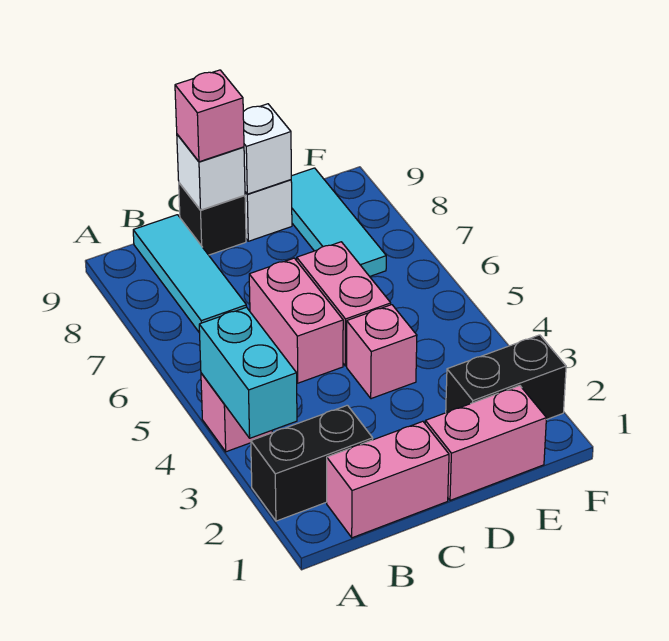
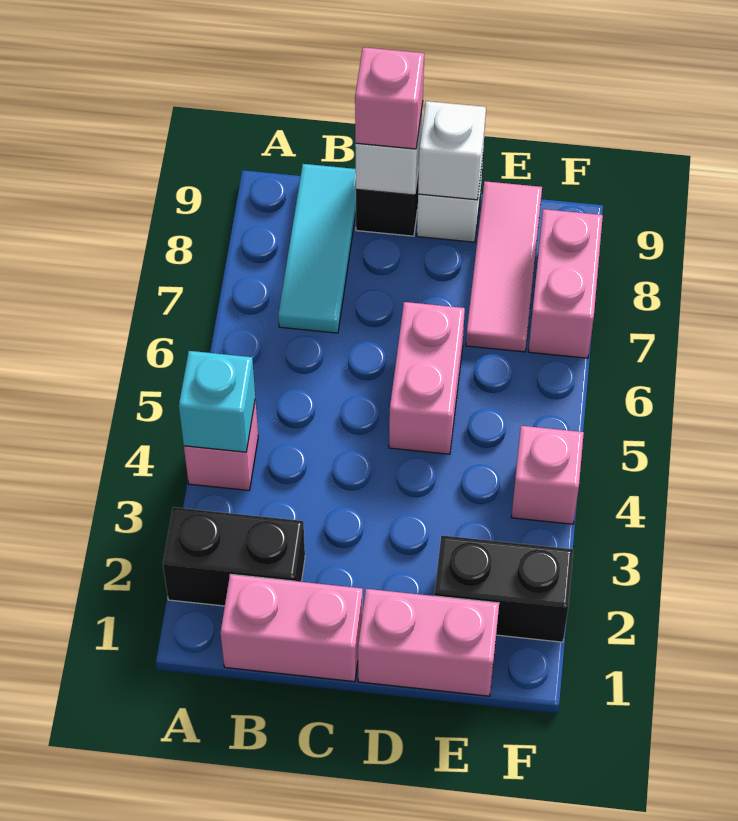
cyan brick A3:A4 level 2 -> cyan brick A4 level 2
pink brick C5:C6 level 1 -> pink brick F7:F8 level 1
pink brick D4 level 1 -> pink brick F4 level 1
cyan tile E7:E9 level 1 -> pink tile E7:E9 level 1

